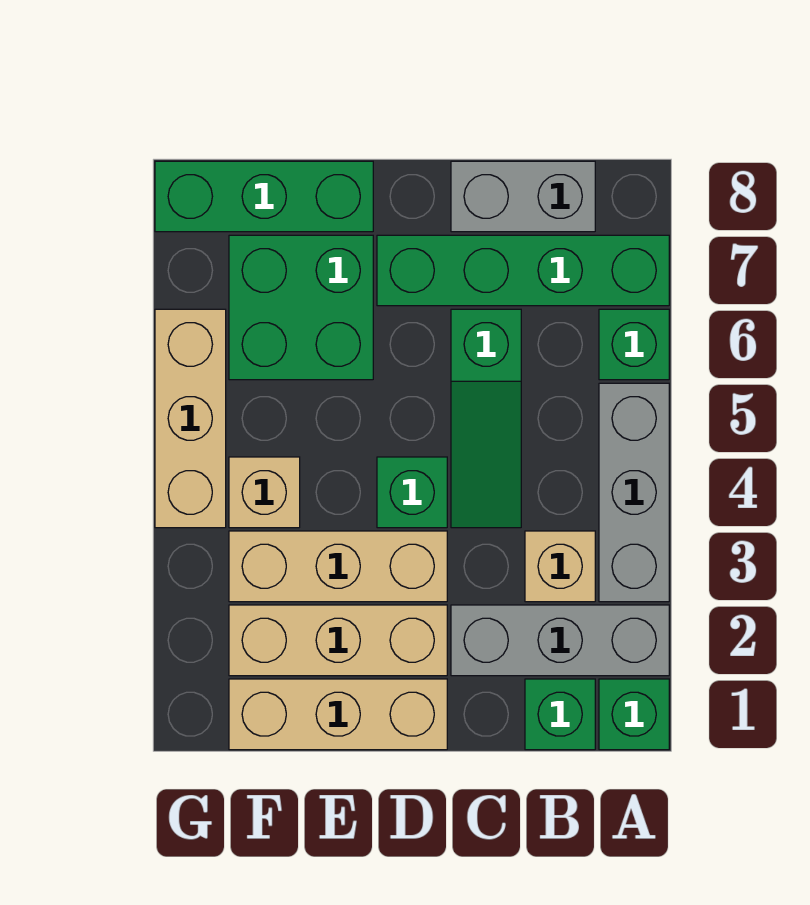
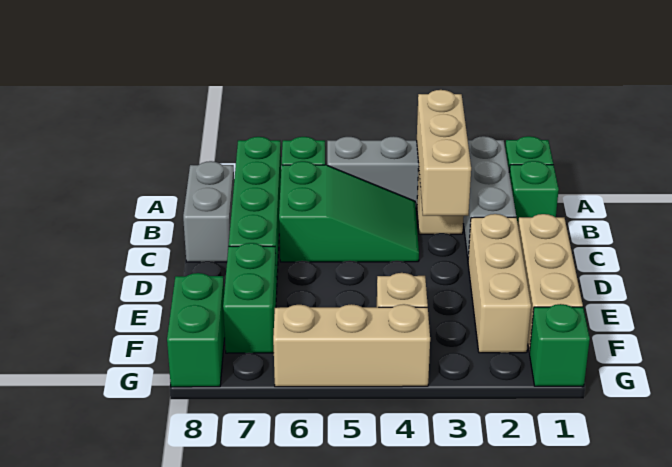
green slope C4:C6 level 1 top 6 -> green slope B4:C6 level 1 top 6
tan brick D3:F3 level 1 -> tan brick A3:C3 level 2
green brick D4 level 1 -> green brick G1 level 1
green brick E6:F7 level 1 -> green brick E7:F7 level 1
green brick E8:G8 level 1 -> green brick F8:G8 level 1

